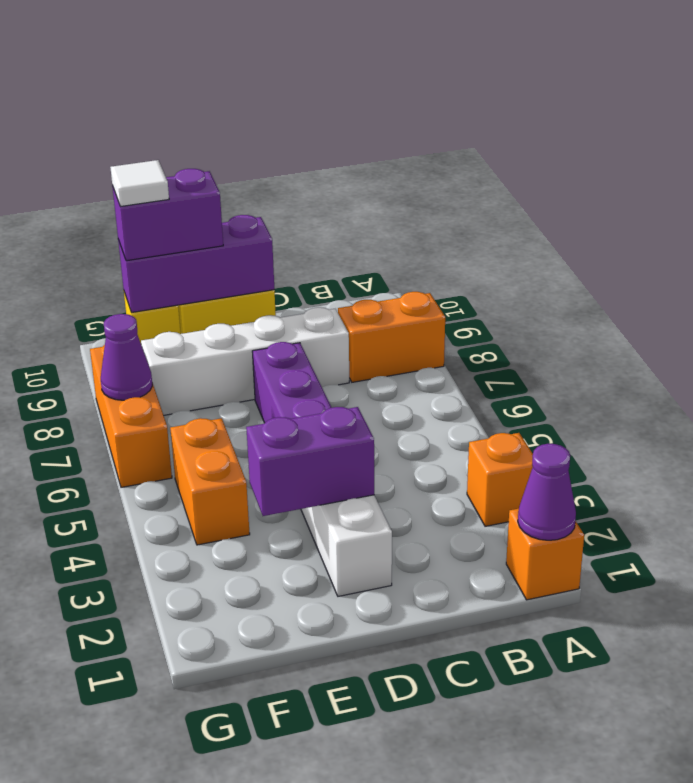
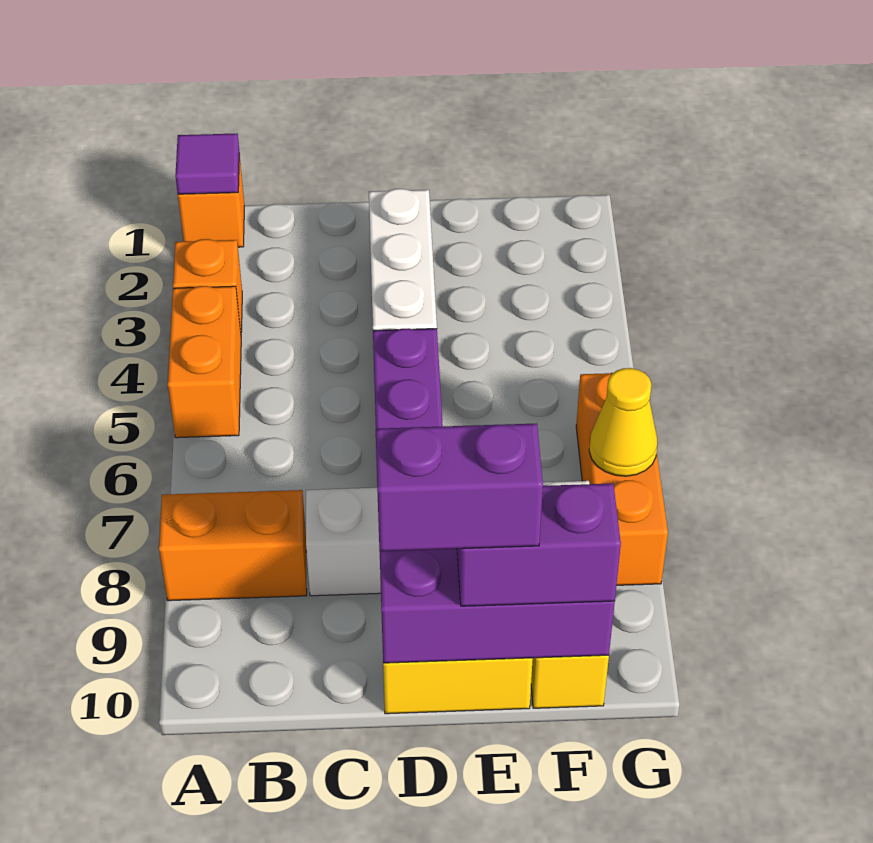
purple cone A1 level 2 -> purple tile A1 level 2
purple brick D3:E3 level 2 -> purple brick D10:E10 level 4
orange brick F4:F5 level 1 -> orange brick A4:A5 level 1
white tile F10 level 4 -> none
purple cone G7 level 2 -> yellow cone G7 level 2

